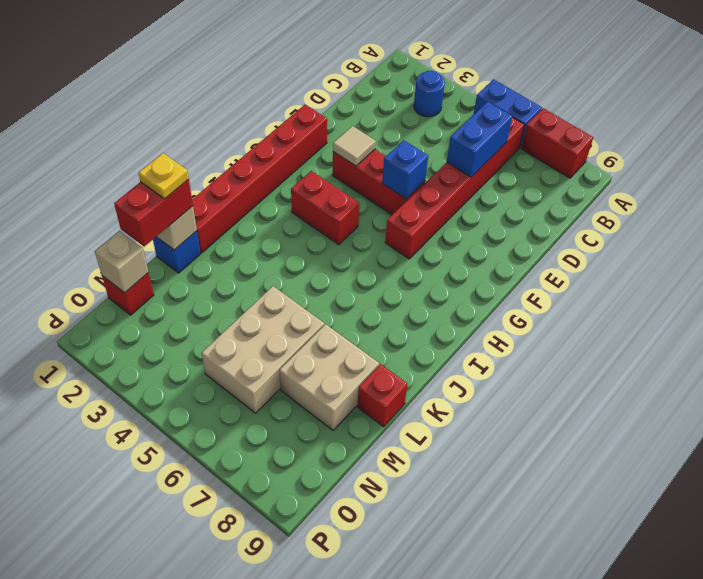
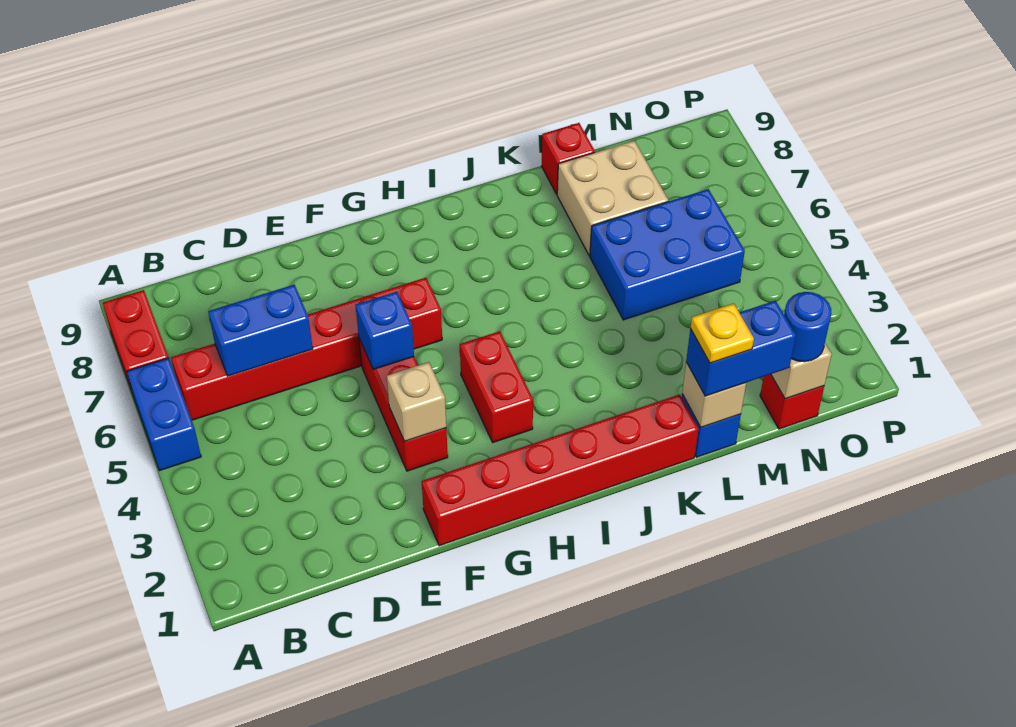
blue round brick B3 level 1 -> blue round brick N1 level 3
tan tile F3 level 2 -> tan brick F3 level 2
red brick L1:M1 level 3 -> blue brick L1:M1 level 3
tan brick L5:N6 level 1 -> blue brick L5:N6 level 1

